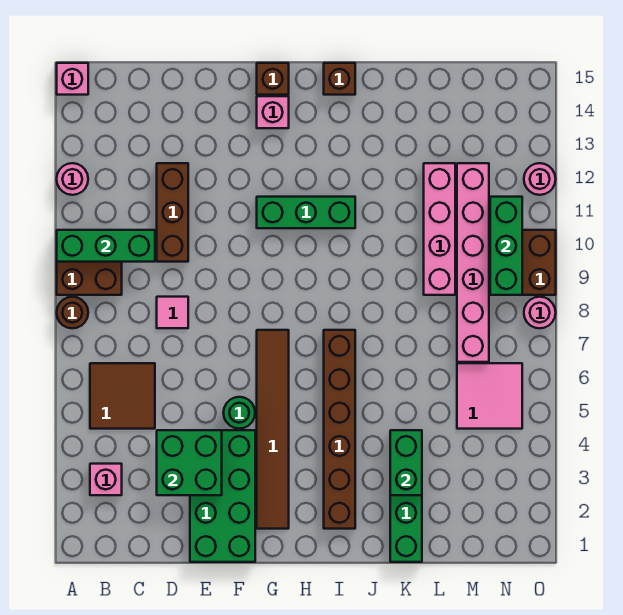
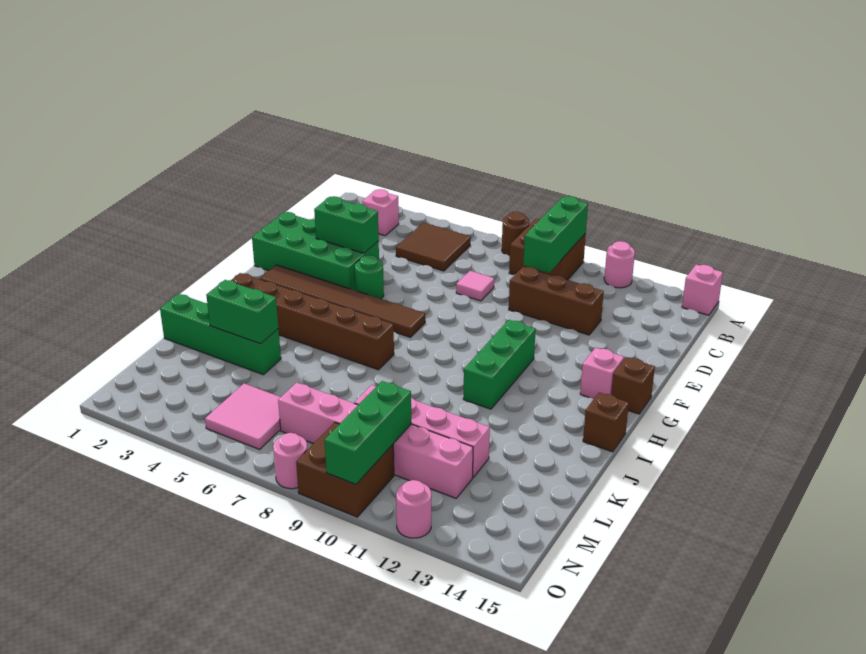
green brick D3:E4 level 2 -> green brick E3:E4 level 2
green brick N9:N11 level 2 -> green brick M10:O10 level 2

